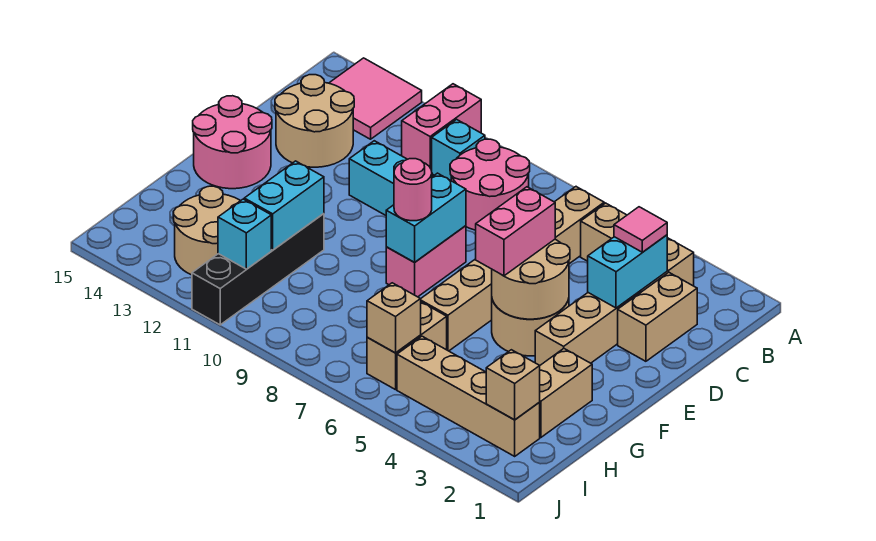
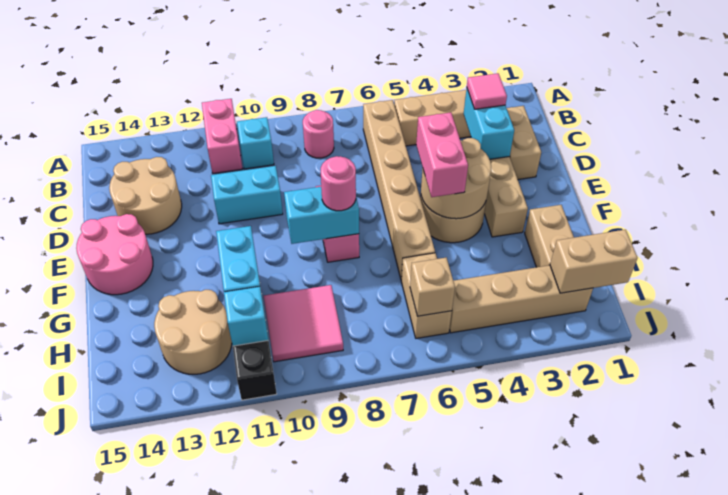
pink tile A13:B14 level 1 -> pink tile H9:I10 level 1
pink round brick B8:C9 level 1 -> pink round brick B8 level 1
cyan brick E8:F8 level 2 -> cyan brick F8:F9 level 2
tan brick I2 level 2 -> tan brick I1:I2 level 2

